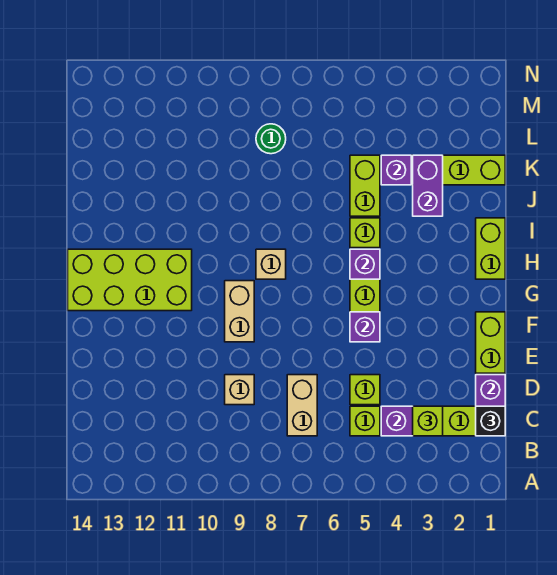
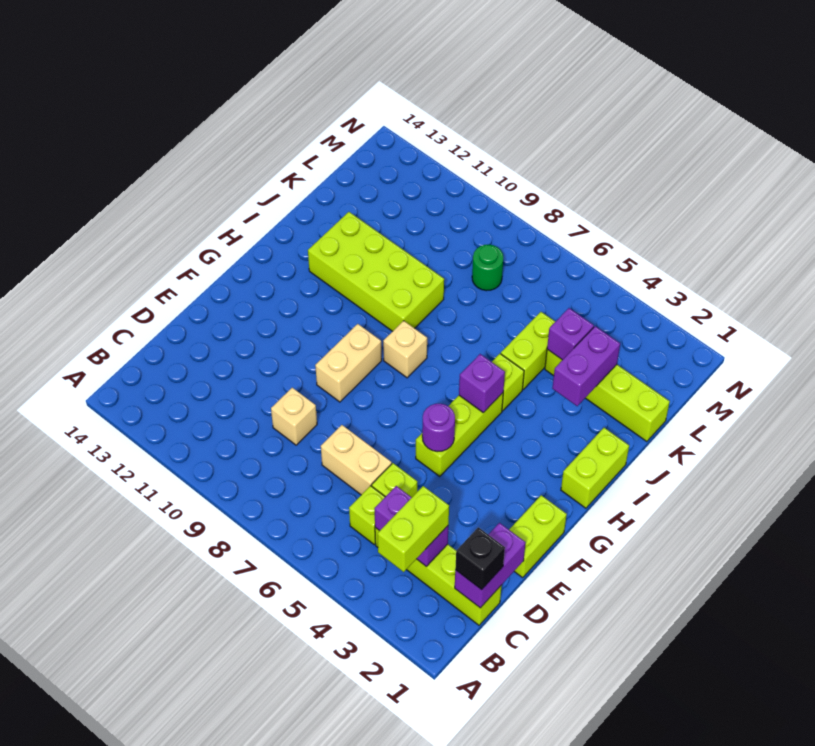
lime brick C3 level 3 -> lime brick B3:C3 level 3
tan brick C7:D7 level 1 -> tan brick D6:D7 level 1
purple brick F5 level 2 -> purple round brick F5 level 2
lime brick G11:H14 level 1 -> lime brick I9:J12 level 1

